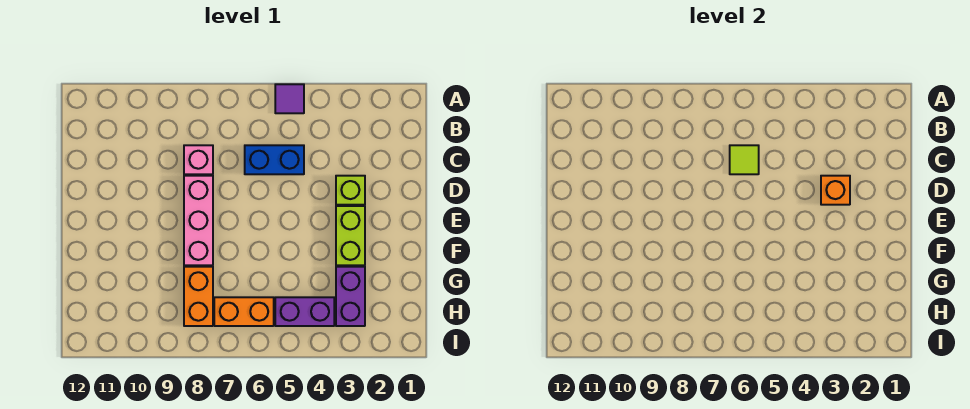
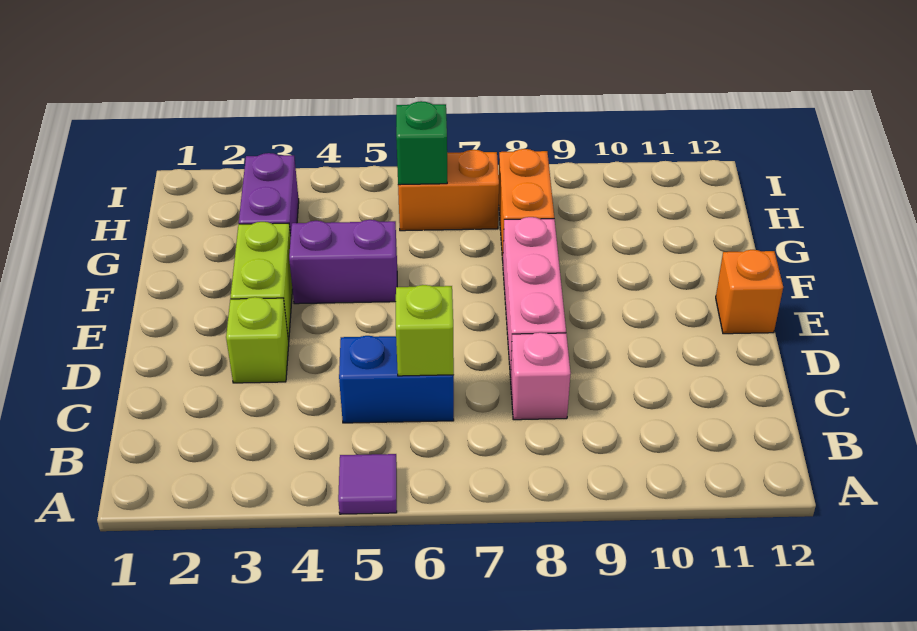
lime tile C6 level 2 -> lime brick C6 level 2
orange brick D3 level 2 -> orange brick E12 level 1
purple brick H4:H5 level 1 -> purple brick F4:F5 level 1
none -> green brick H6 level 2

